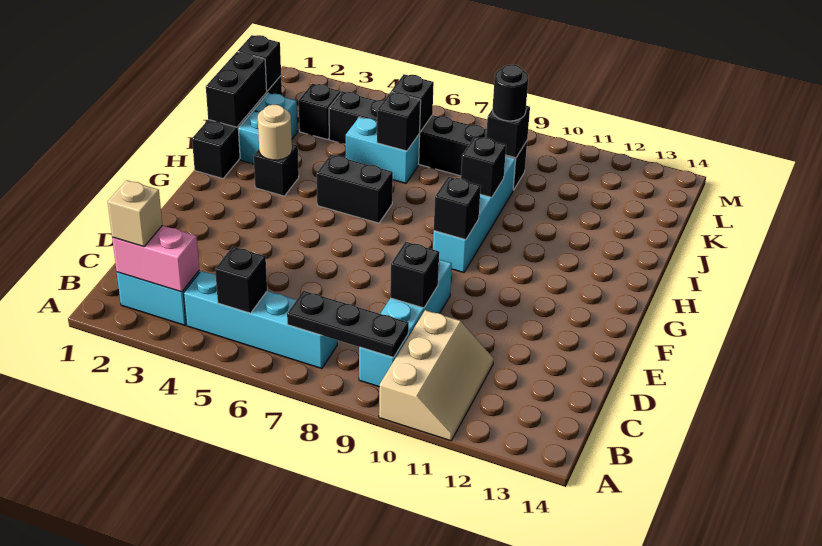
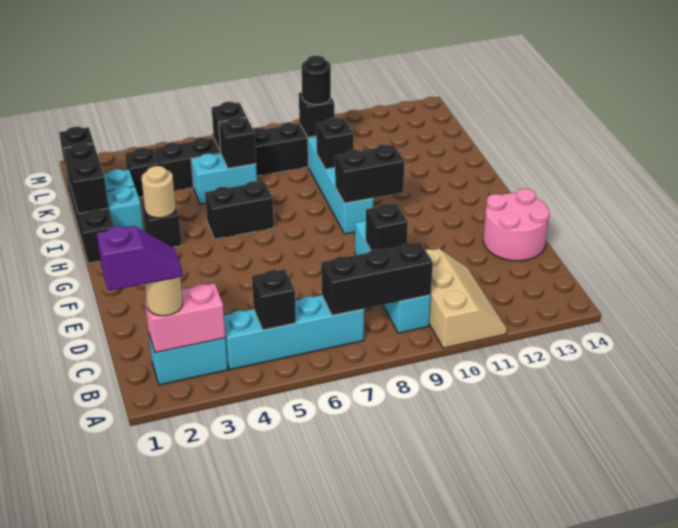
none -> purple slope B1:B2 level 4 top 1
tan brick B2 level 3 -> tan round brick B2 level 3
black plate B7:B9 level 2 -> black brick B7:B9 level 2
none -> pink round brick D13:E14 level 1
black brick G9 level 2 -> black brick G9:G10 level 2

